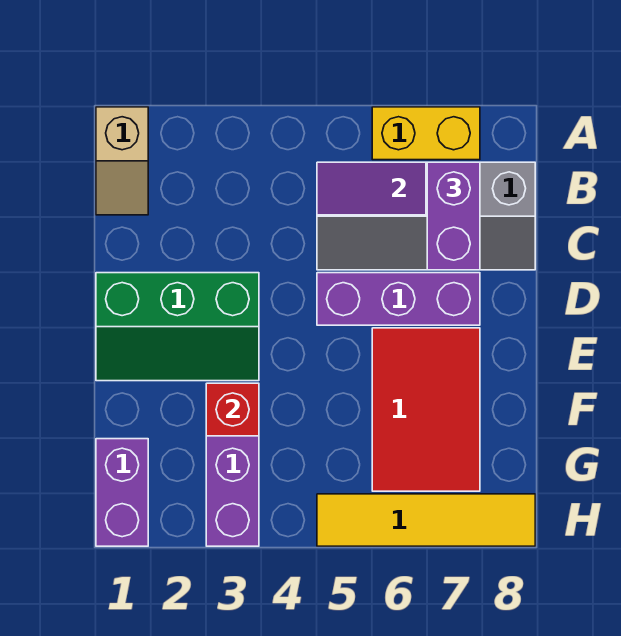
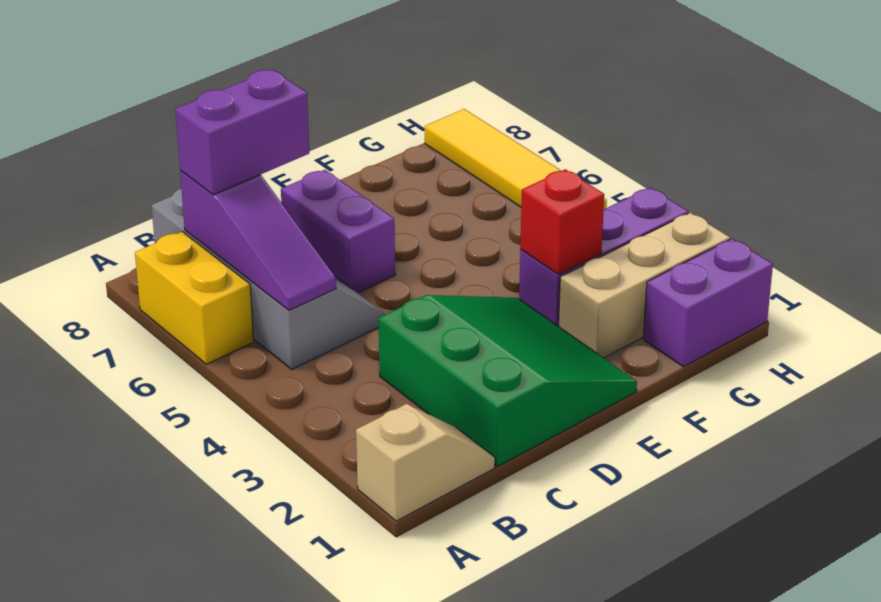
green slope D1:E3 level 1 top D -> green slope C1:E3 level 1 top C
purple brick D5:D7 level 1 -> purple brick D6:D7 level 1
red tile E6:G7 level 1 -> none
none -> tan brick F2:H2 level 1

